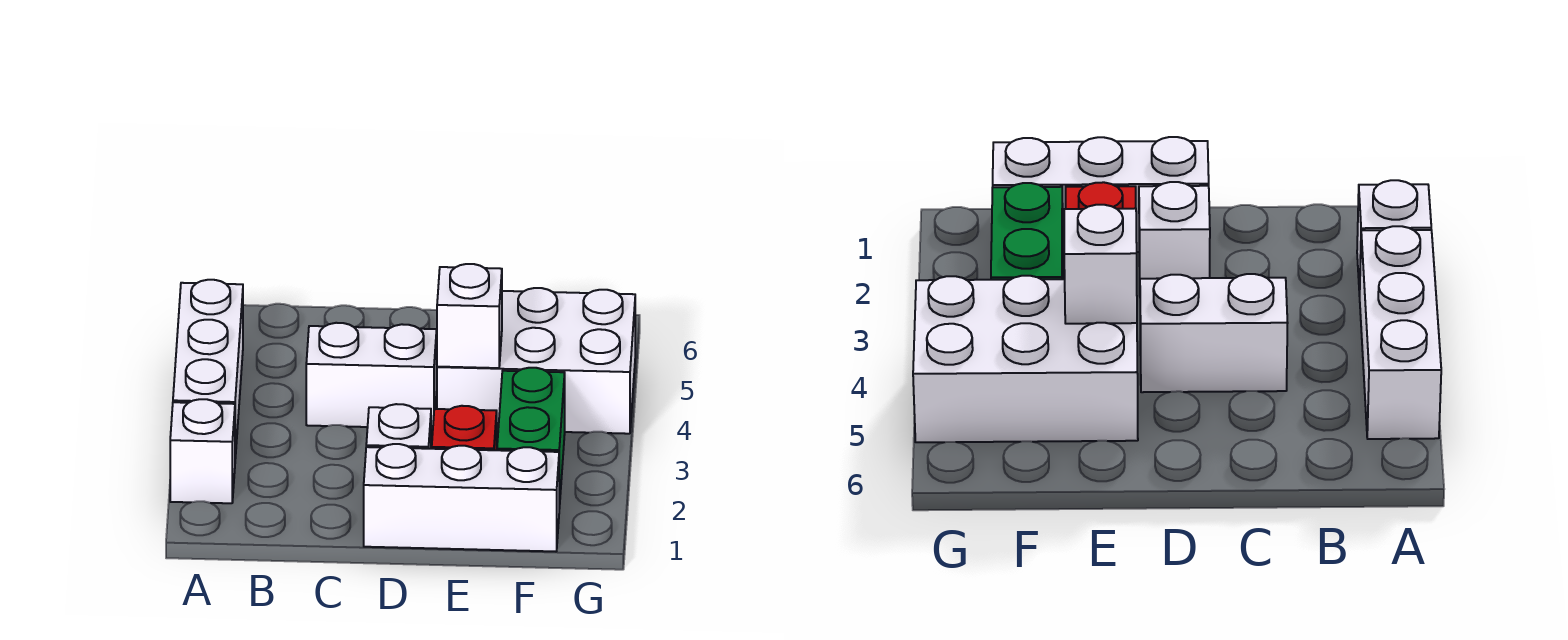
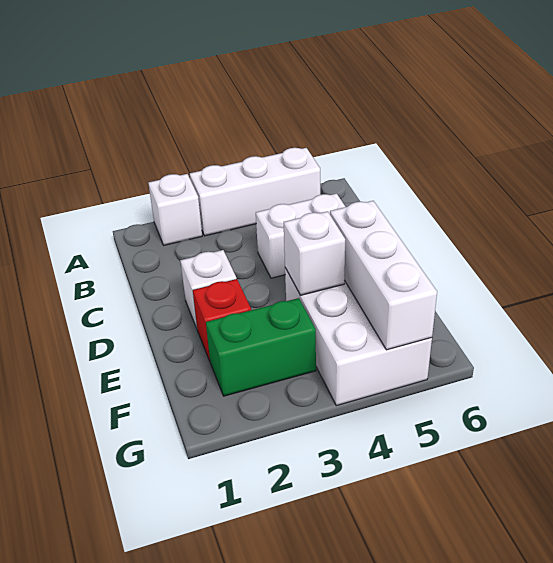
white brick C4:D4 level 1 -> white brick C4:C5 level 1
white brick D1:F1 level 1 -> white brick E5:G5 level 2

